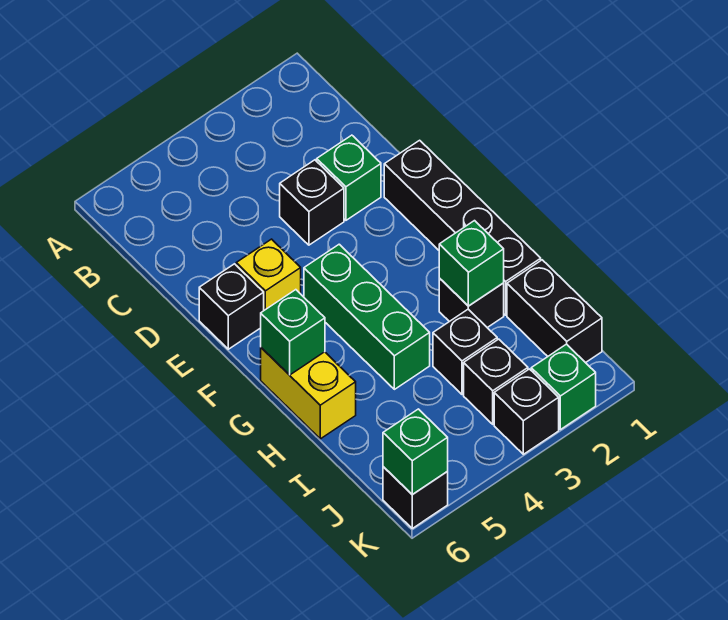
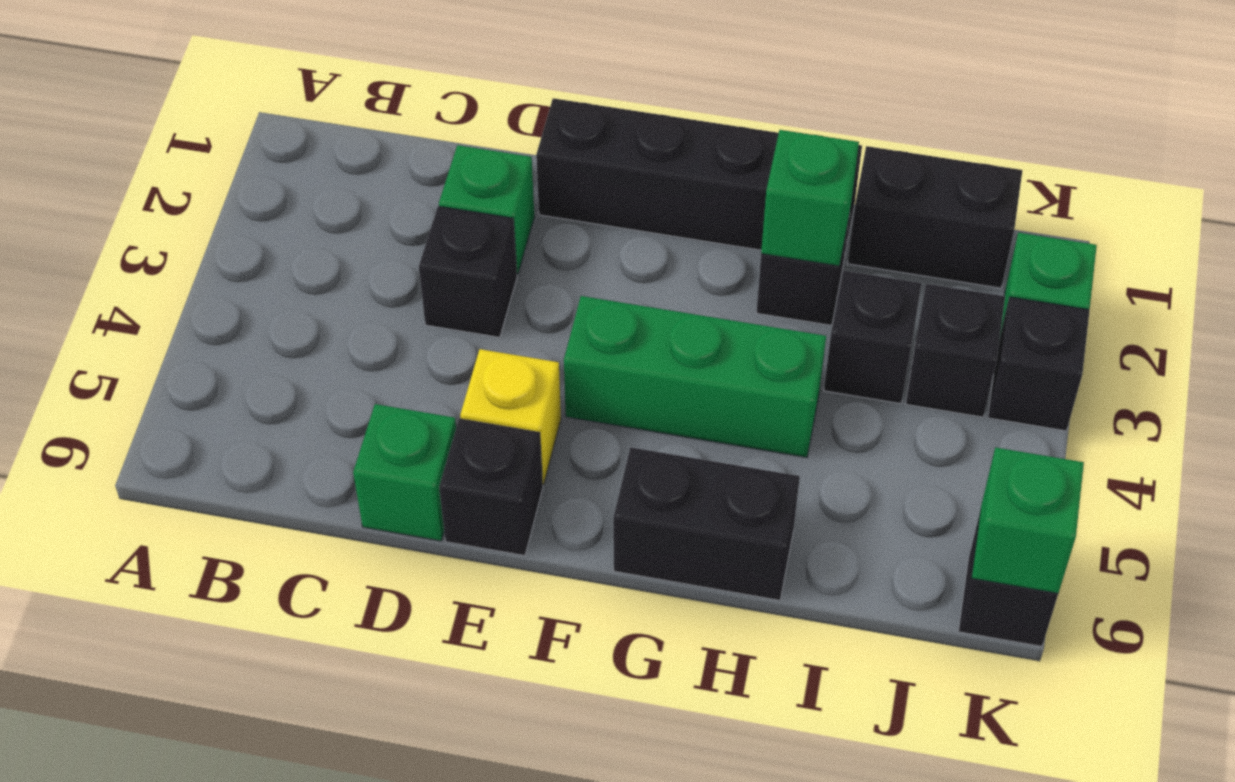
yellow brick G6:H6 level 1 -> black brick G6:H6 level 1
green brick G6 level 2 -> green brick D6 level 1

